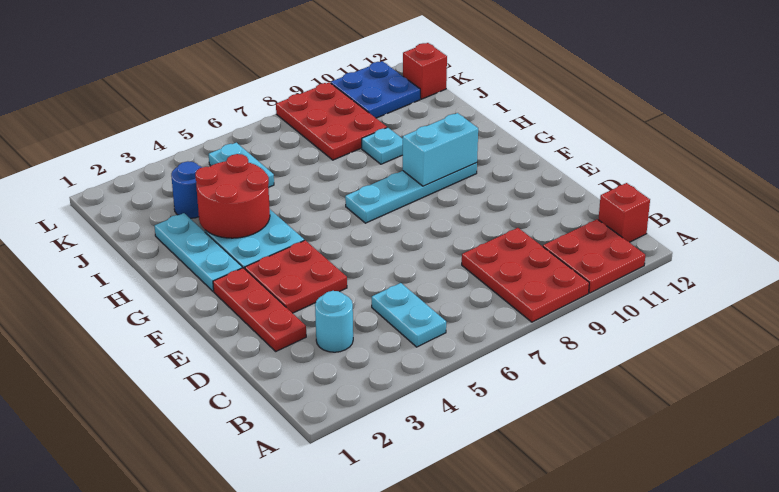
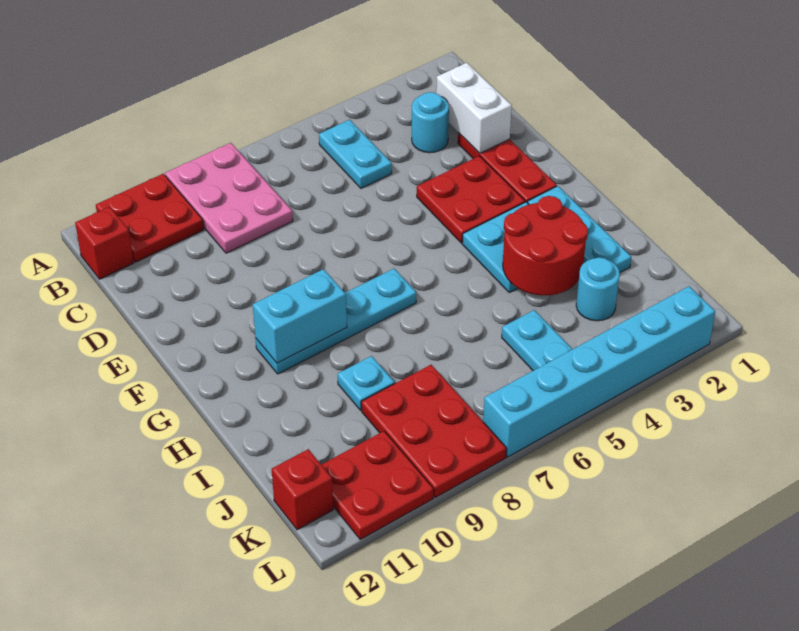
red plate A8:C9 level 1 -> pink plate A8:C9 level 1
none -> white brick C2:D2 level 2
blue round brick J3 level 1 -> cyan round brick J3 level 1
blue plate K10:L11 level 1 -> red plate K10:L11 level 1
none -> cyan brick L2:L7 level 1

